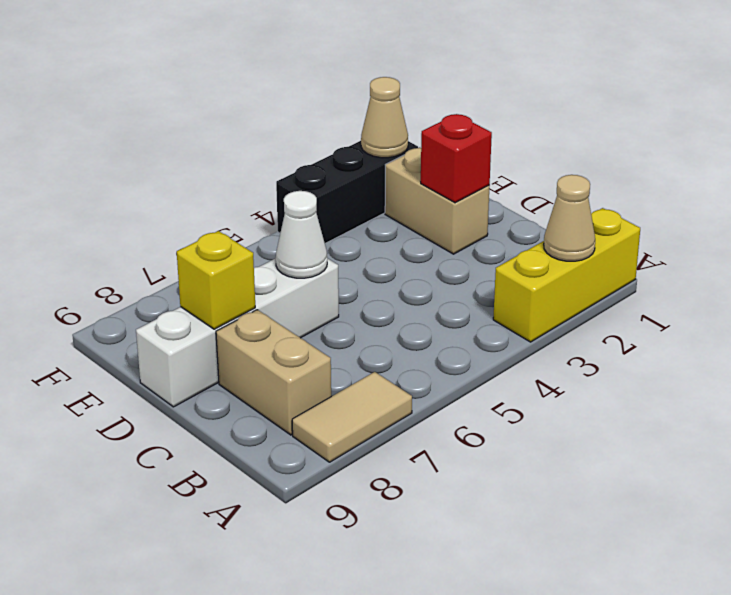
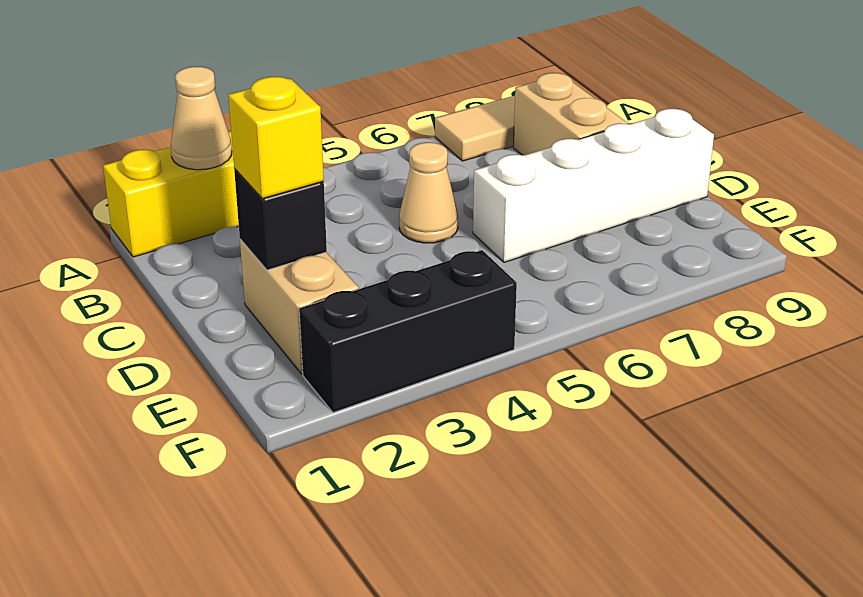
red brick D2 level 2 -> black brick D2 level 2
white cone D6 level 2 -> none
yellow brick D8 level 2 -> yellow brick D2 level 3
tan cone F2 level 2 -> tan cone C5 level 1

